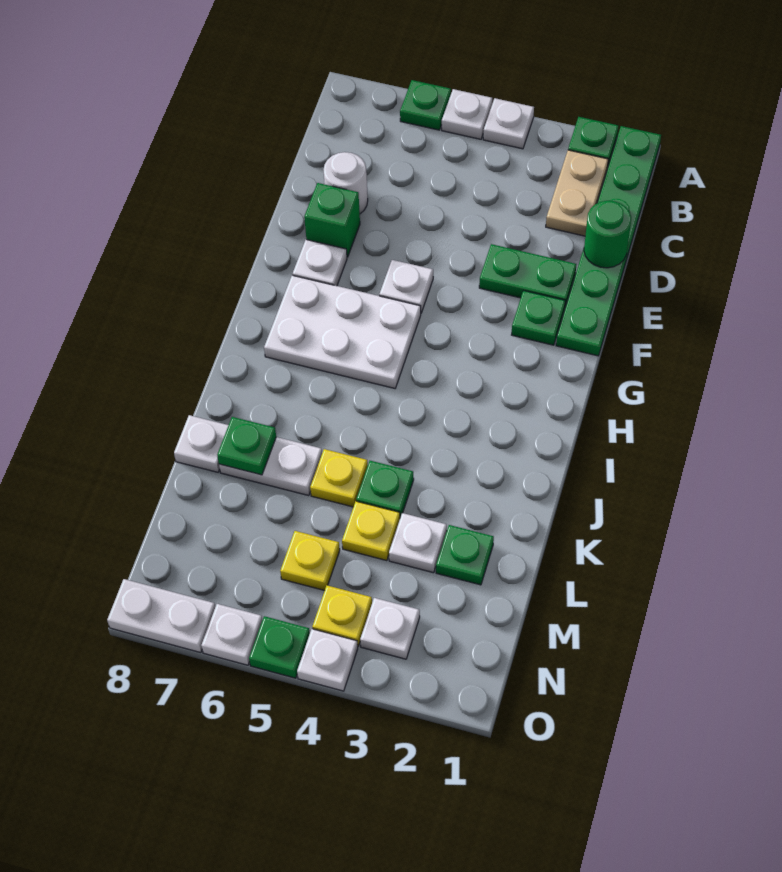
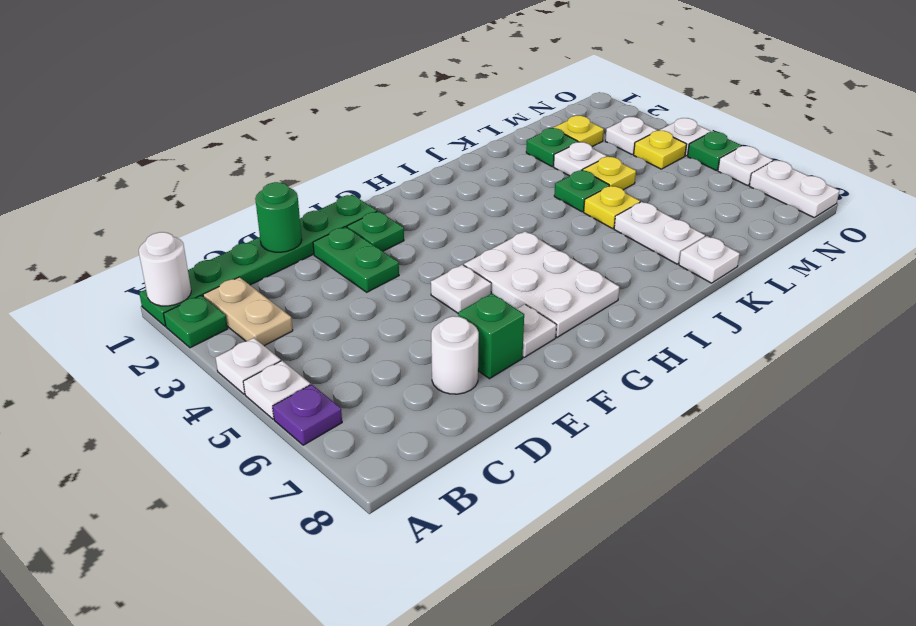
none -> white round brick A1 level 2
green plate A6 level 1 -> purple plate A6 level 1
tan plate B2:C2 level 1 -> tan plate B2:B3 level 1
green plate K7 level 2 -> none
yellow plate M5 level 1 -> yellow plate M2 level 1

